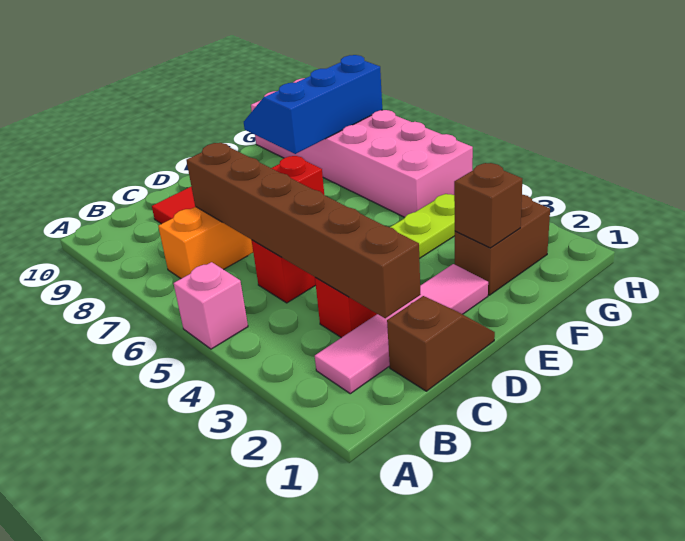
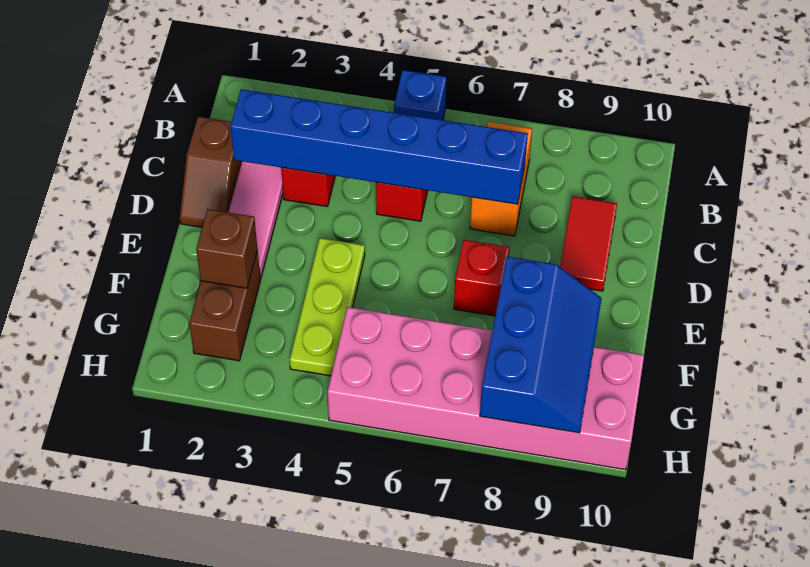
pink brick A5 level 1 -> blue brick A5 level 1
brown brick C2:C7 level 2 -> blue brick C2:C7 level 2

